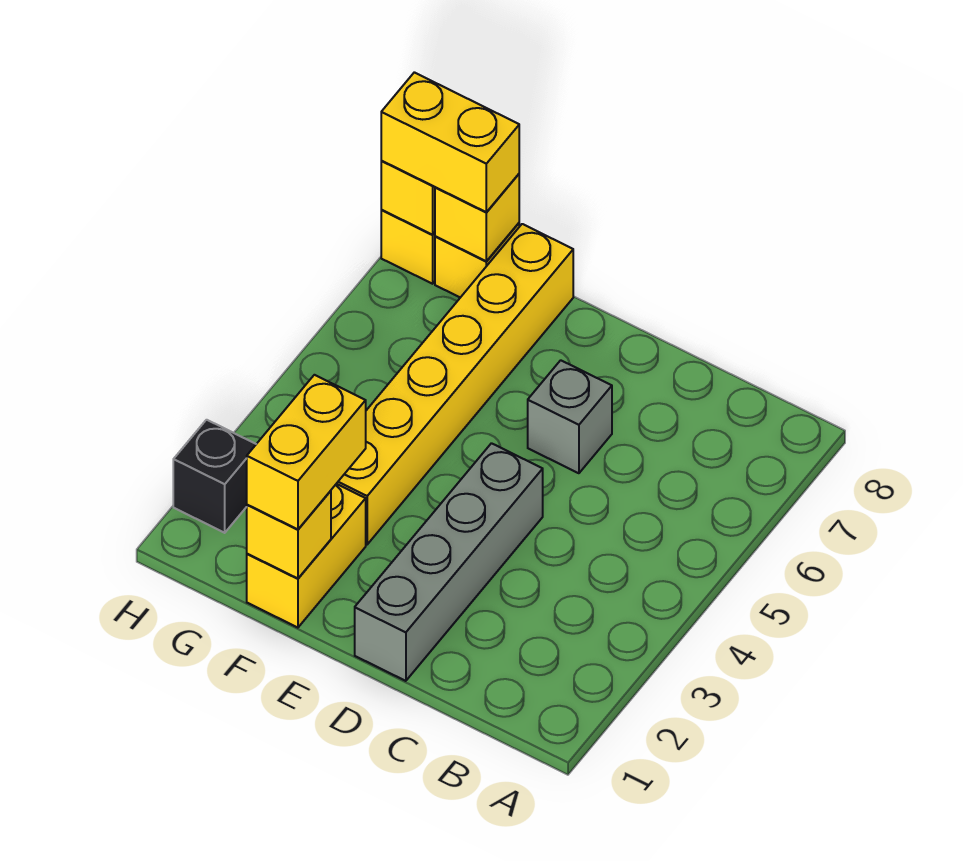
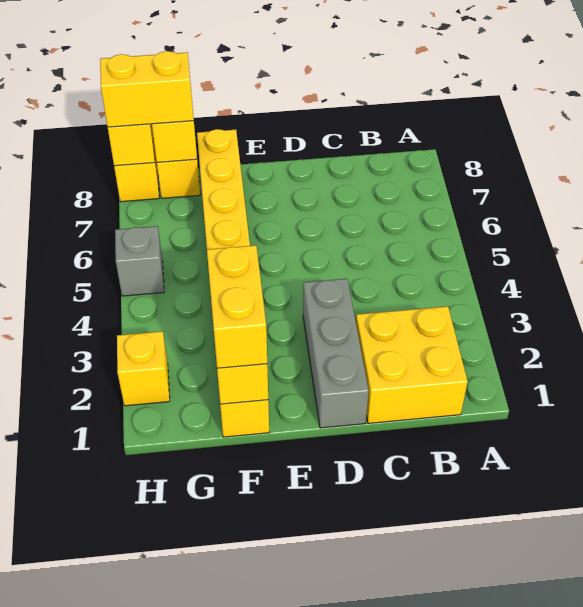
none -> yellow brick B1:C2 level 1
grey brick D1:D4 level 1 -> grey brick D1:D3 level 1
grey brick D6 level 1 -> grey brick H5 level 1
black brick H2 level 1 -> yellow brick H2 level 1

